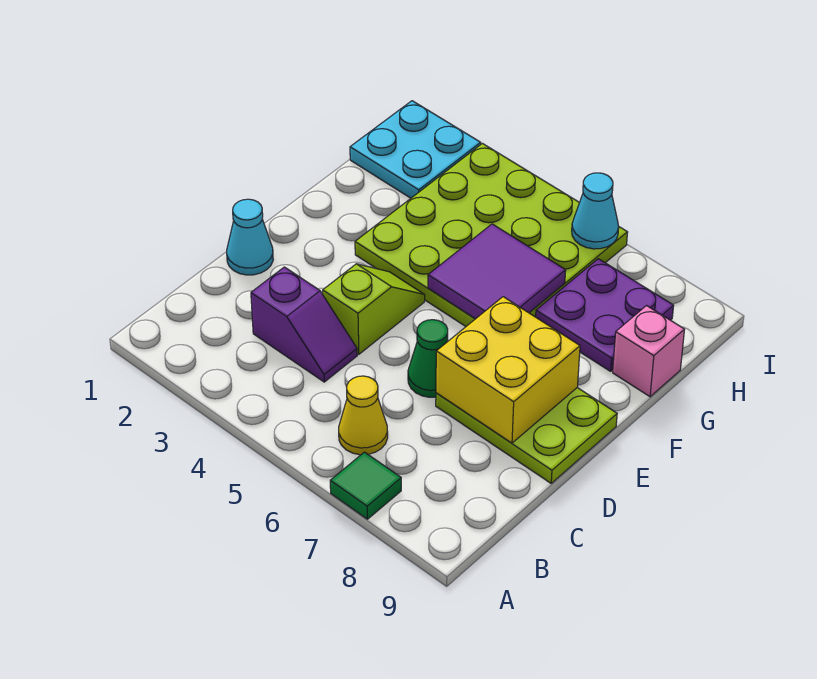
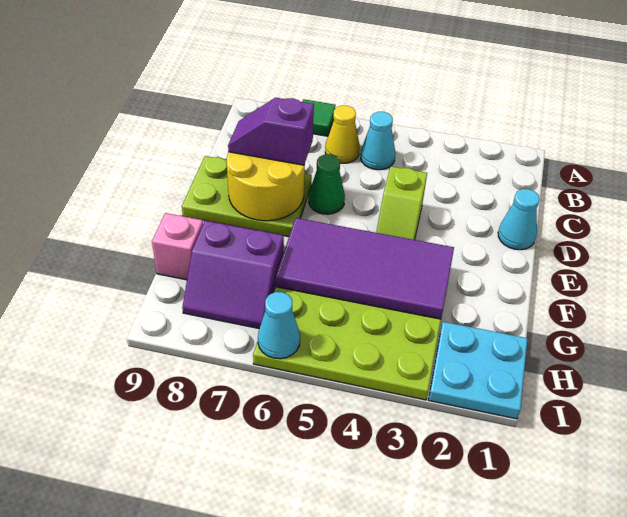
none -> cyan cone B5 level 1
purple slope C3:C4 level 1 top 3 -> purple slope D7:D8 level 3 top 7
yellow brick D7:E8 level 2 -> yellow round brick D7:E8 level 2
purple tile F5:G6 level 2 -> purple tile F3:G6 level 2
purple plate G7:H8 level 1 -> purple slope G7:H8 level 1 top G

